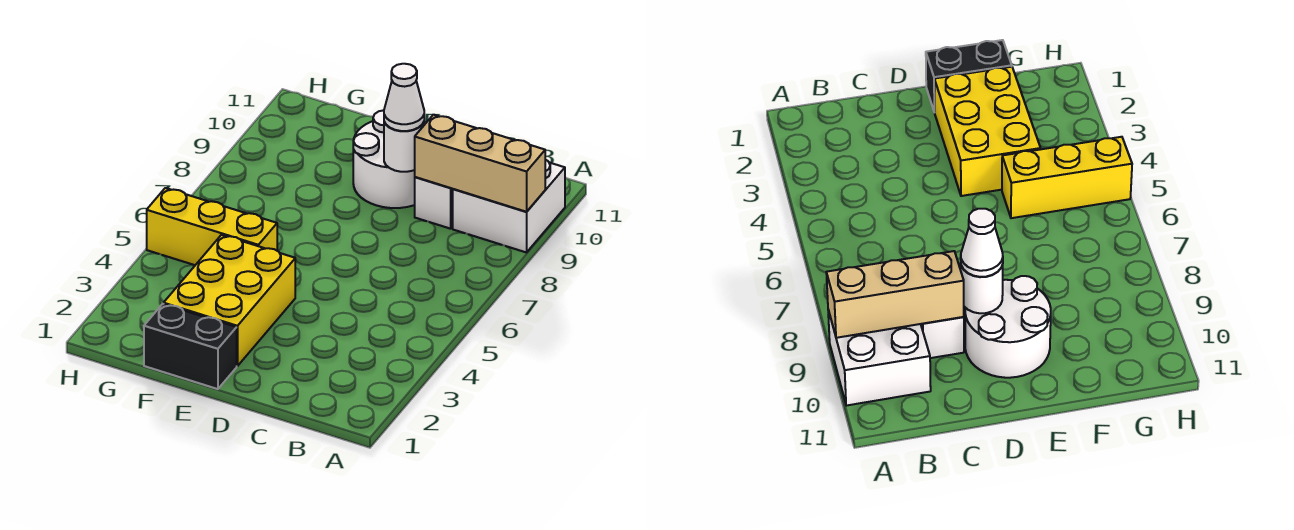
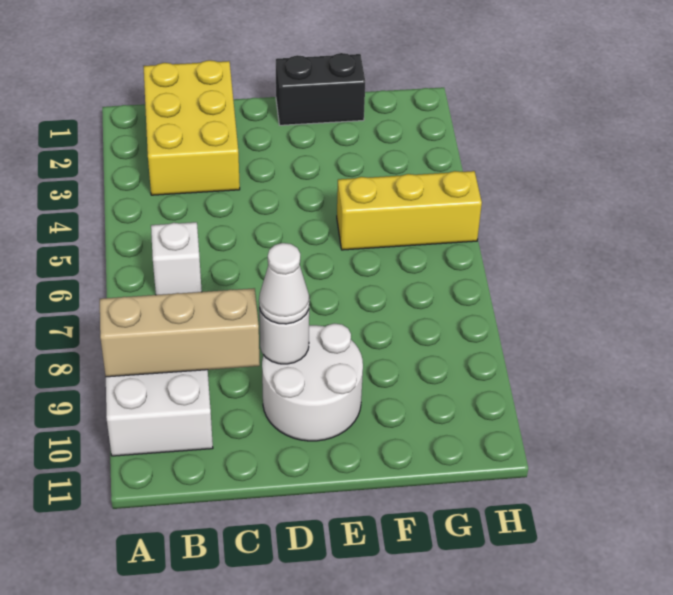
white brick C9 level 1 -> white brick B6 level 1
yellow brick E2:F4 level 1 -> yellow brick B1:C3 level 1

